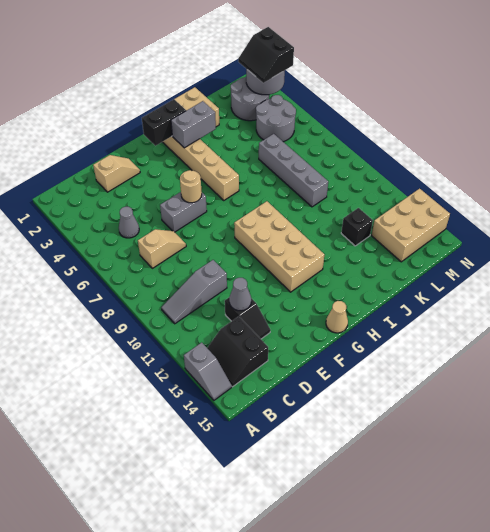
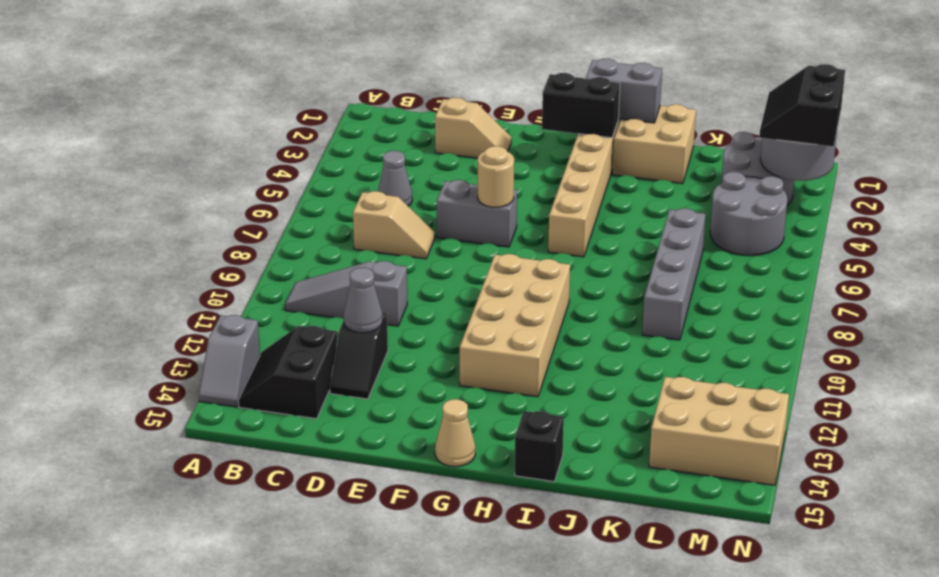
grey brick H3:I3 level 2 -> grey brick H1:I1 level 2
black brick K12 level 1 -> black brick I15 level 1

